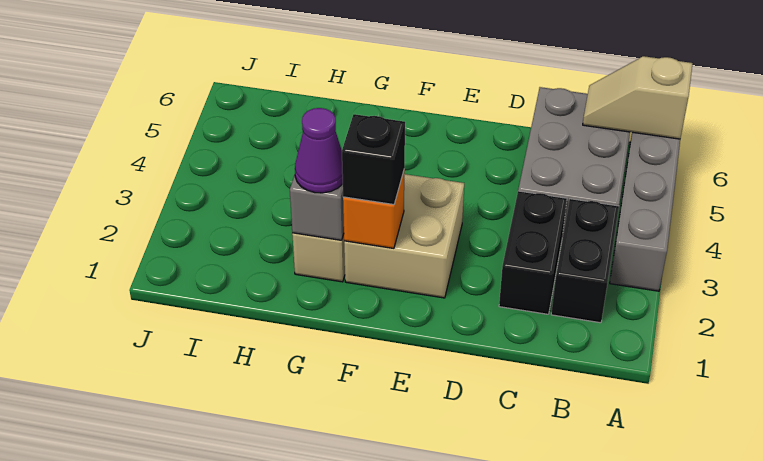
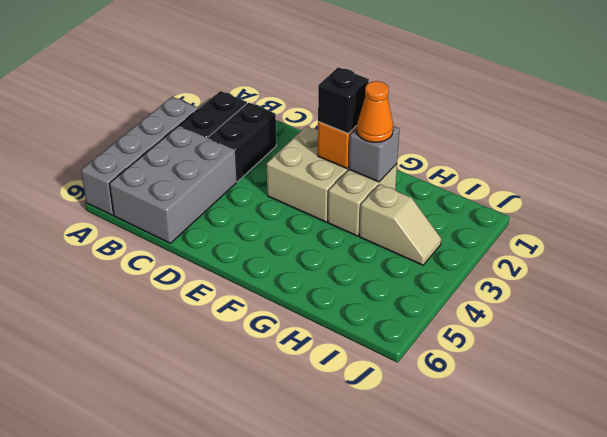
tan slope A6:B6 level 2 top A -> tan slope H3:I3 level 1 top H
purple cone G2 level 3 -> orange cone G2 level 3

